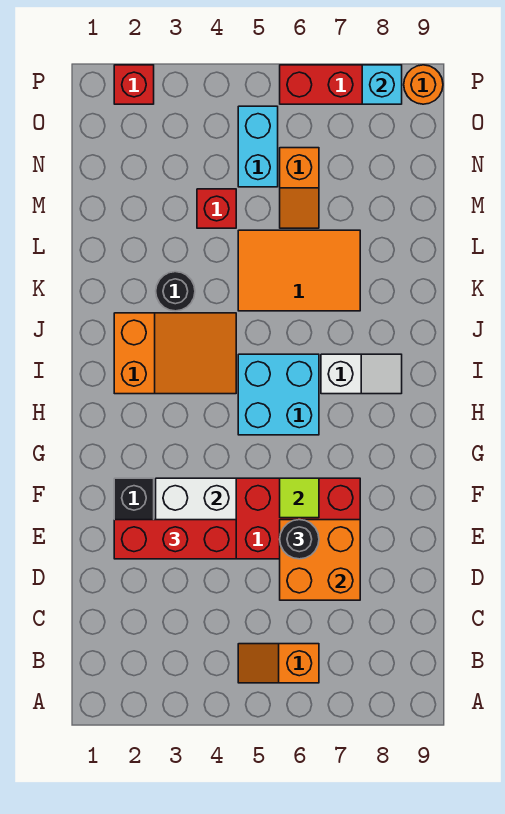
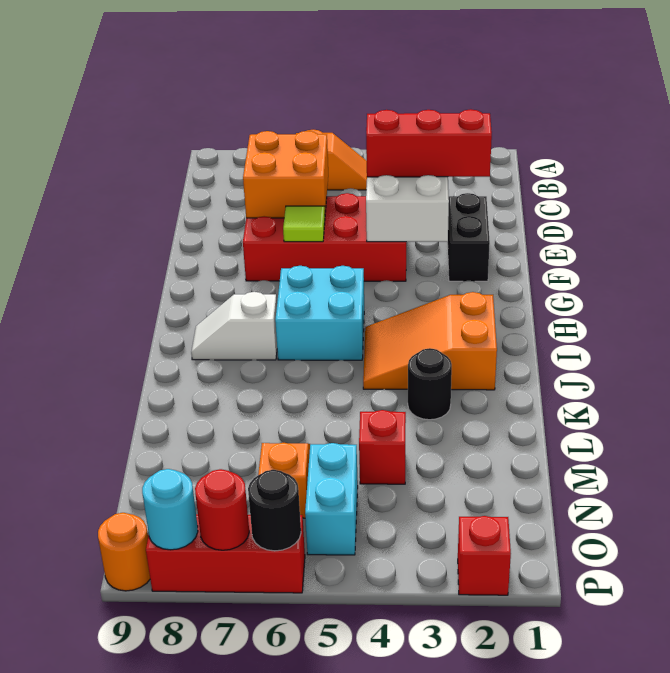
black round brick E6 level 3 -> black round brick P6 level 2
orange tile K5:L7 level 1 -> none
none -> red round brick P7 level 2
cyan brick P8 level 2 -> cyan round brick P8 level 2

